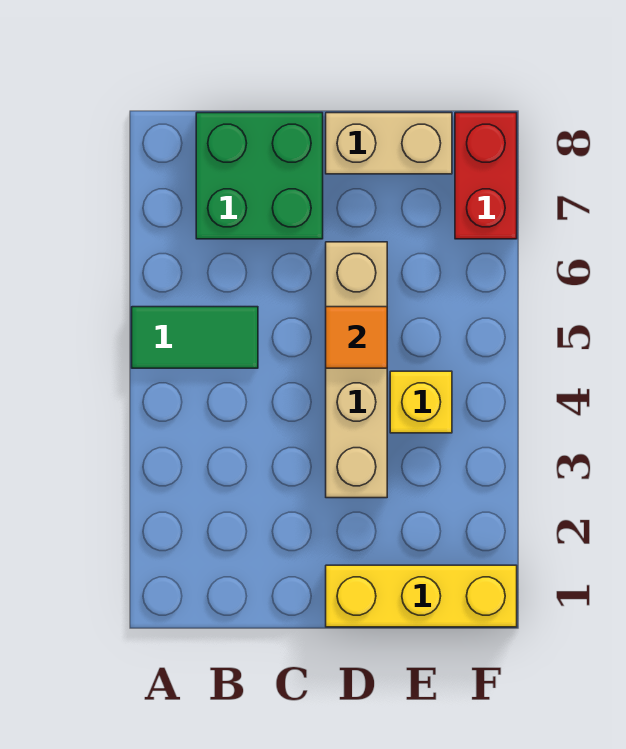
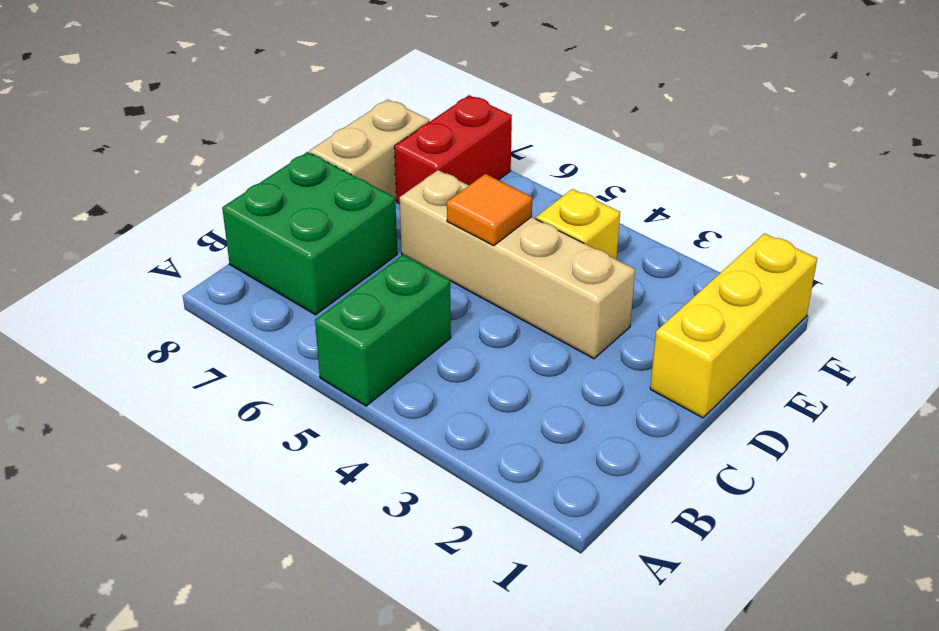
green tile A5:B5 level 1 -> green brick A5:B5 level 1
red brick F7:F8 level 1 -> red brick E7:F7 level 1

